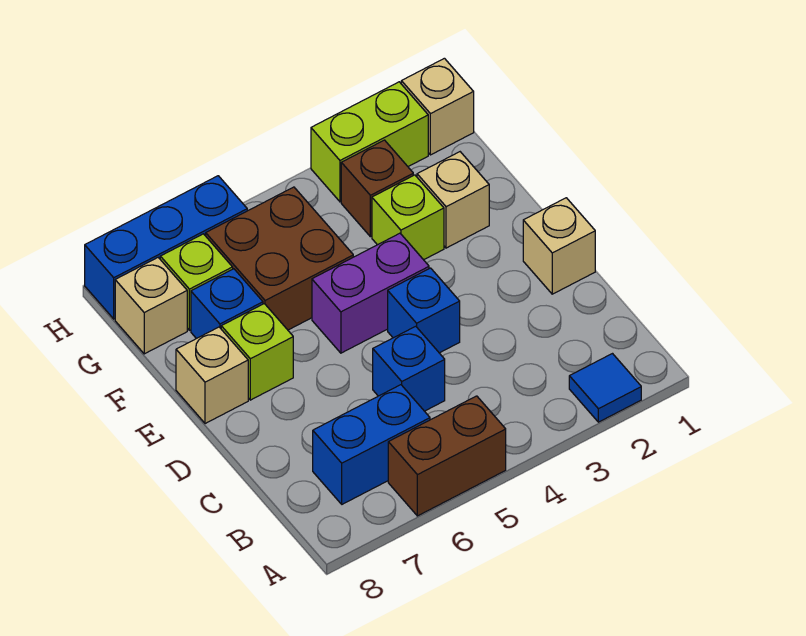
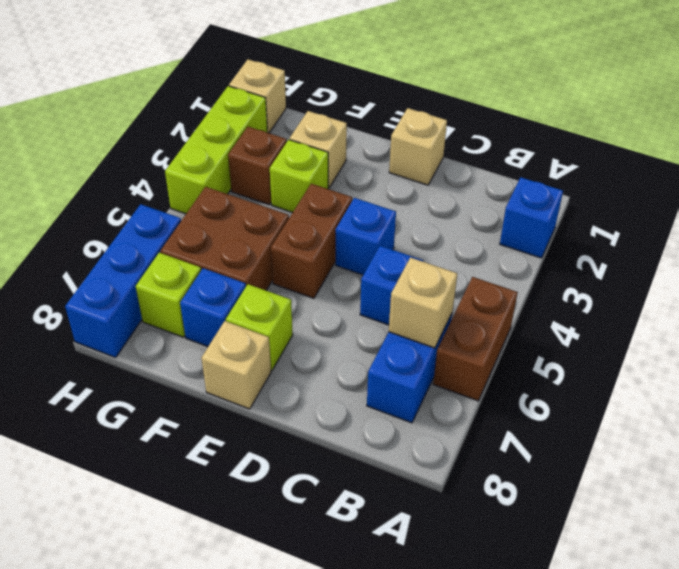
blue tile A2 level 1 -> blue brick A2 level 1
purple brick E4:E5 level 1 -> brown brick E4:E5 level 1
tan brick G8 level 1 -> tan brick B6 level 2
lime brick H2:H3 level 1 -> lime brick H2:H4 level 1

